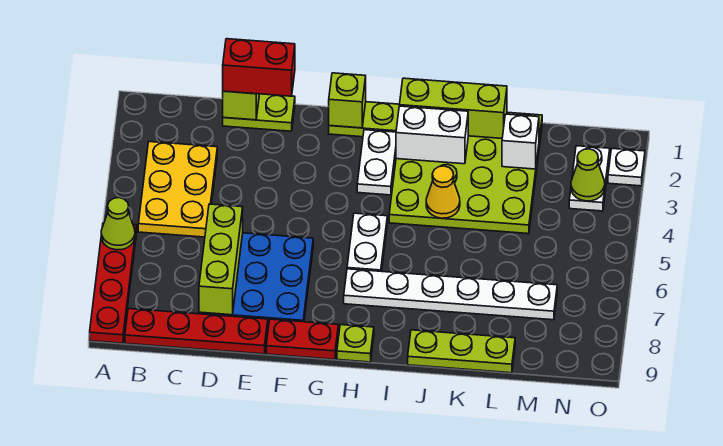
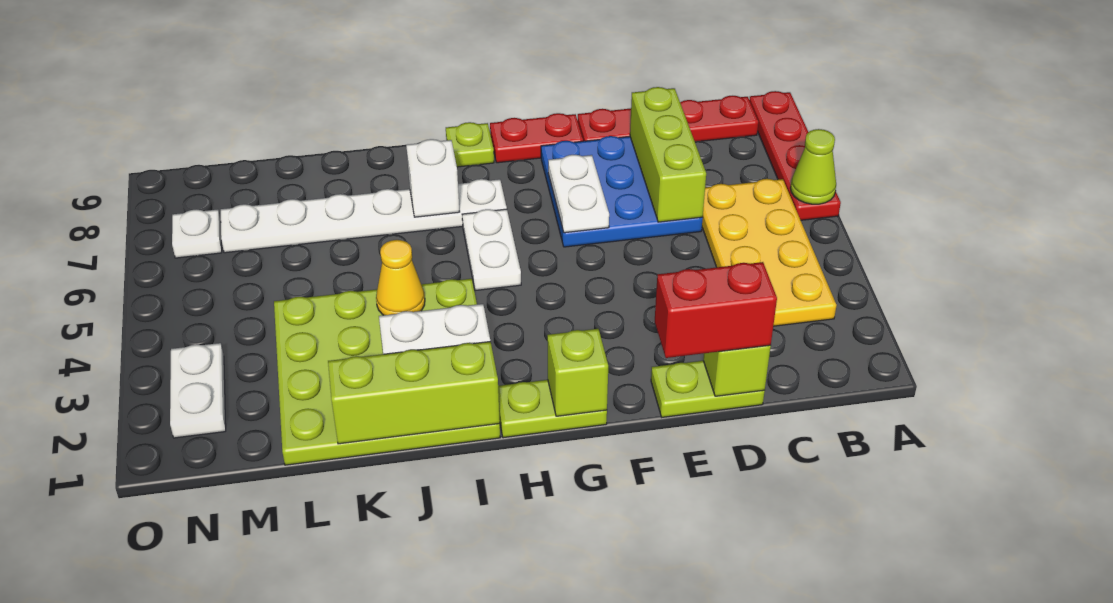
yellow plate B3:C5 level 1 -> yellow plate B3:C6 level 1
white plate H2:H3 level 1 -> white plate F6:F7 level 2
lime plate J9:L9 level 1 -> none
white brick L2 level 2 -> white brick I7 level 2
lime cone N3 level 2 -> none
white plate O2 level 1 -> white plate N7 level 1

